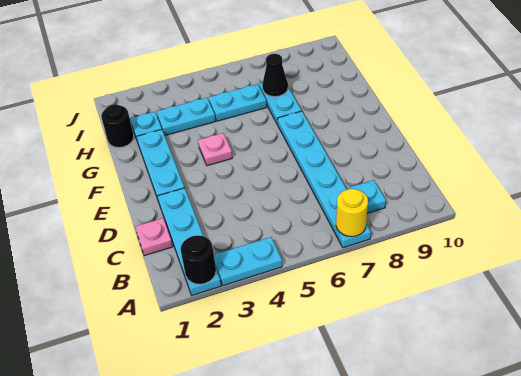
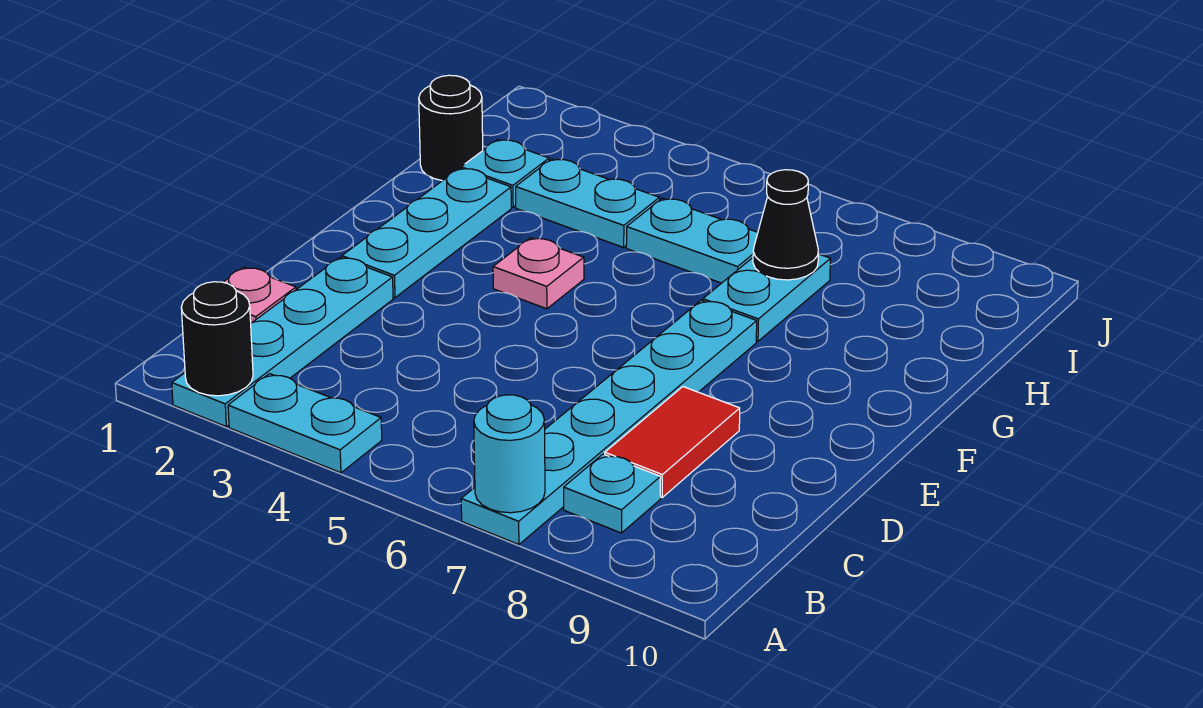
yellow round brick A7 level 2 -> cyan round brick A7 level 2
none -> red tile C8:D8 level 1

